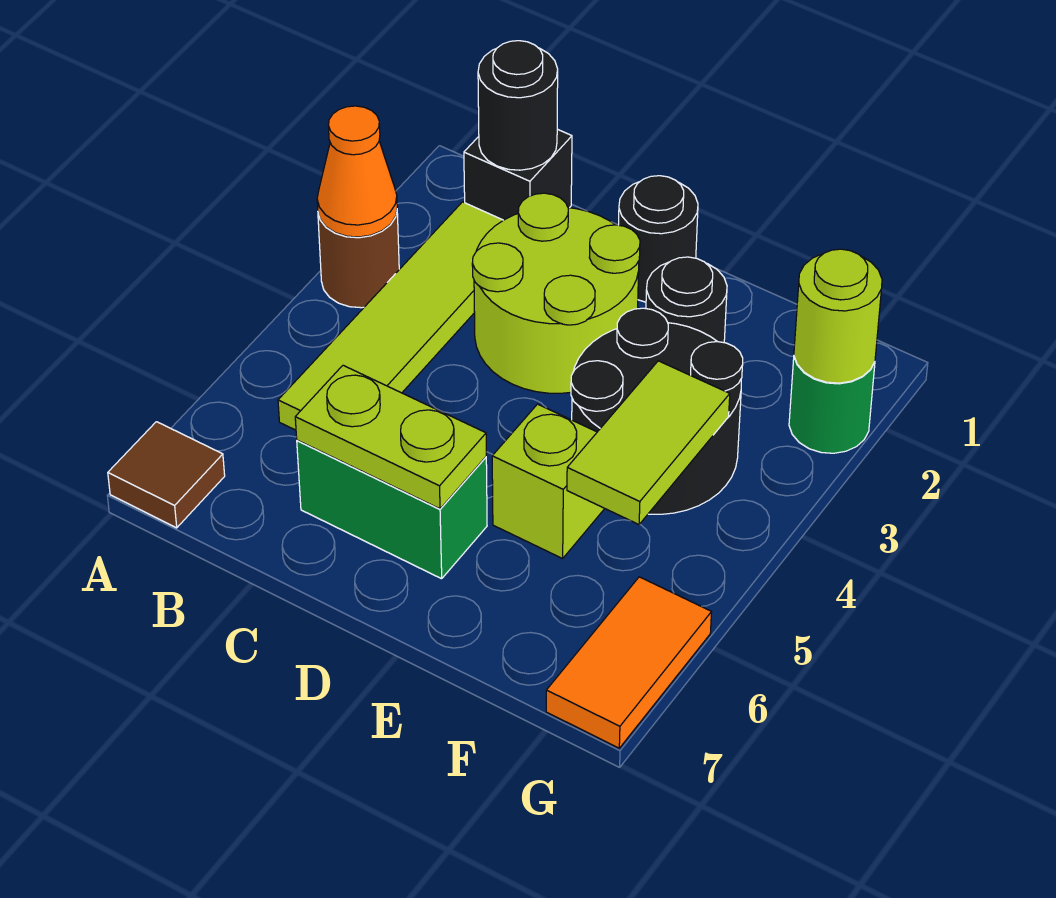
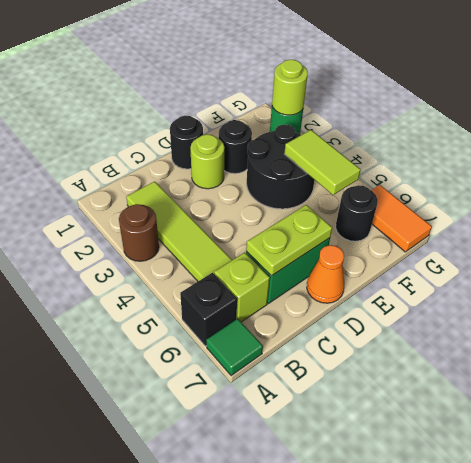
orange cone A3 level 2 -> orange cone D7 level 1
brown tile A7 level 1 -> green tile A7 level 1
black brick B1 level 1 -> black brick A6 level 1
black round brick B1 level 2 -> black round brick F6 level 1
lime round brick C2:D3 level 1 -> lime round brick D2 level 1
lime brick E5 level 1 -> lime brick B6 level 1

